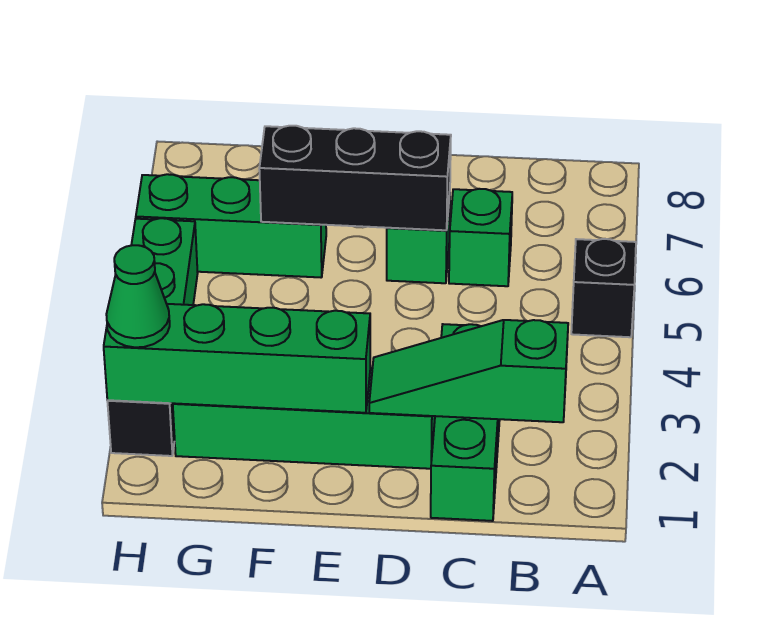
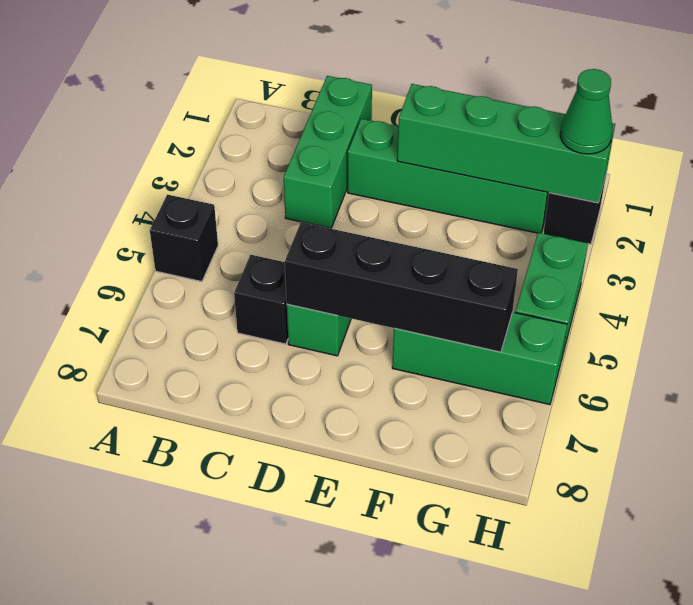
green slope B2:D2 level 2 top B -> none
green brick C6 level 1 -> black brick C6 level 1
black brick D6:F6 level 2 -> black brick D6:G6 level 2

